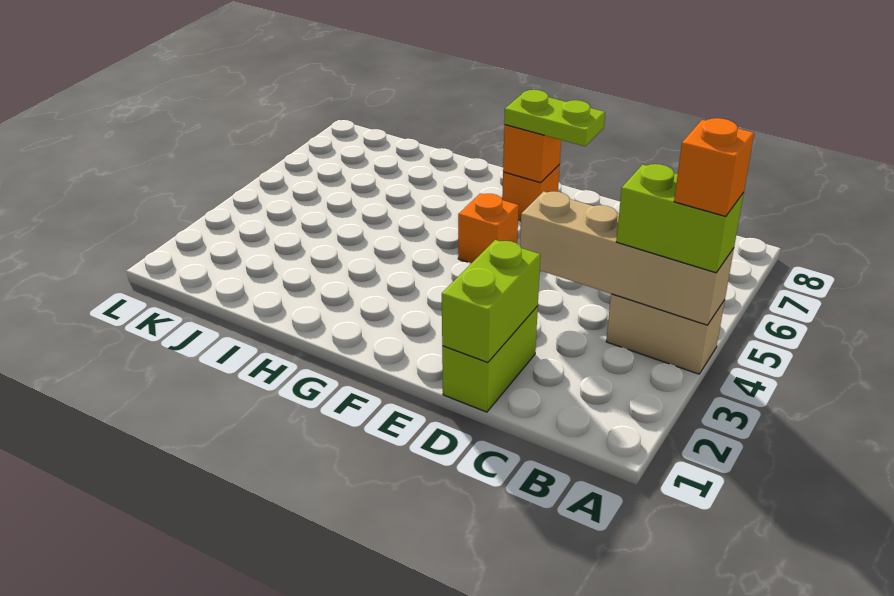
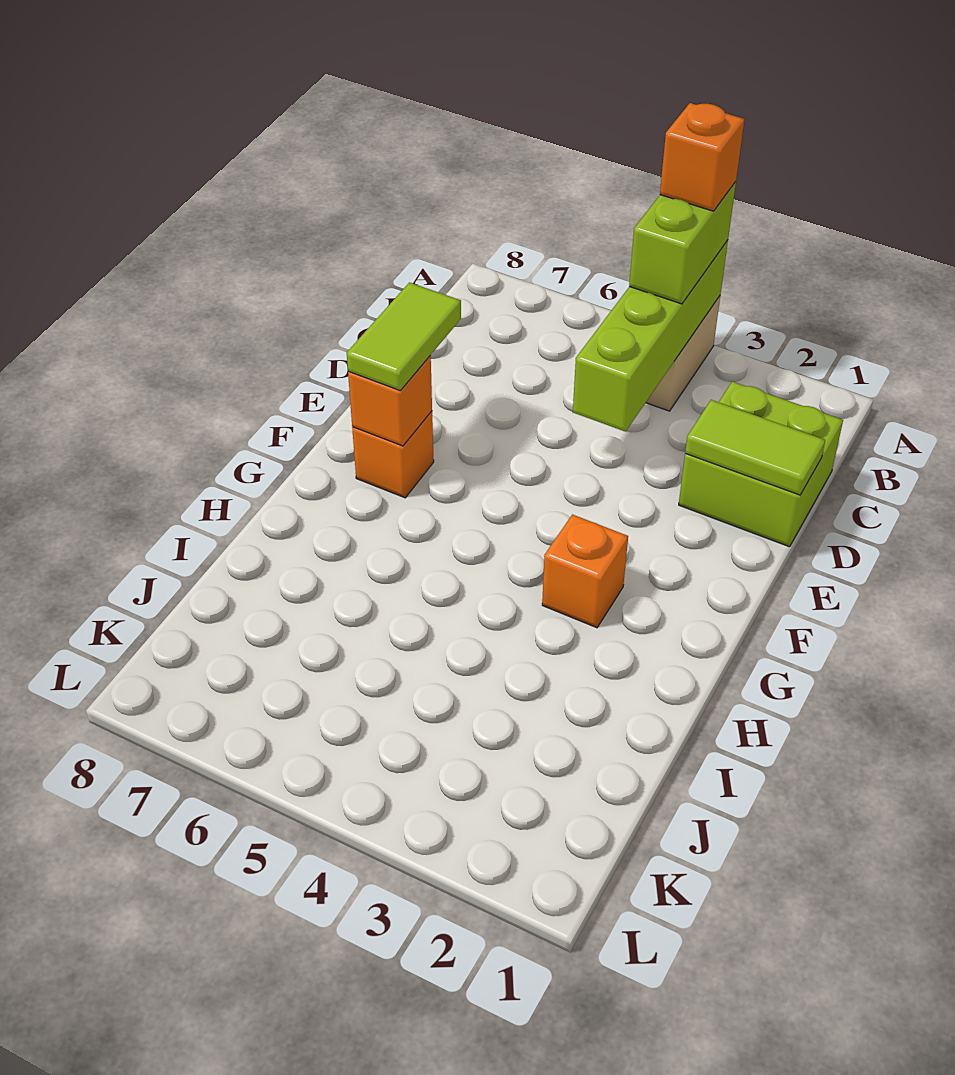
tan brick A4:D4 level 2 -> lime brick A4:D4 level 2
lime brick D1:D2 level 1 -> lime brick C1:D2 level 1
lime brick D1:D2 level 2 -> lime tile D1:D2 level 2
lime plate E7:F7 level 3 -> lime tile E7:F7 level 3
orange brick F5 level 1 -> orange brick G3 level 1

